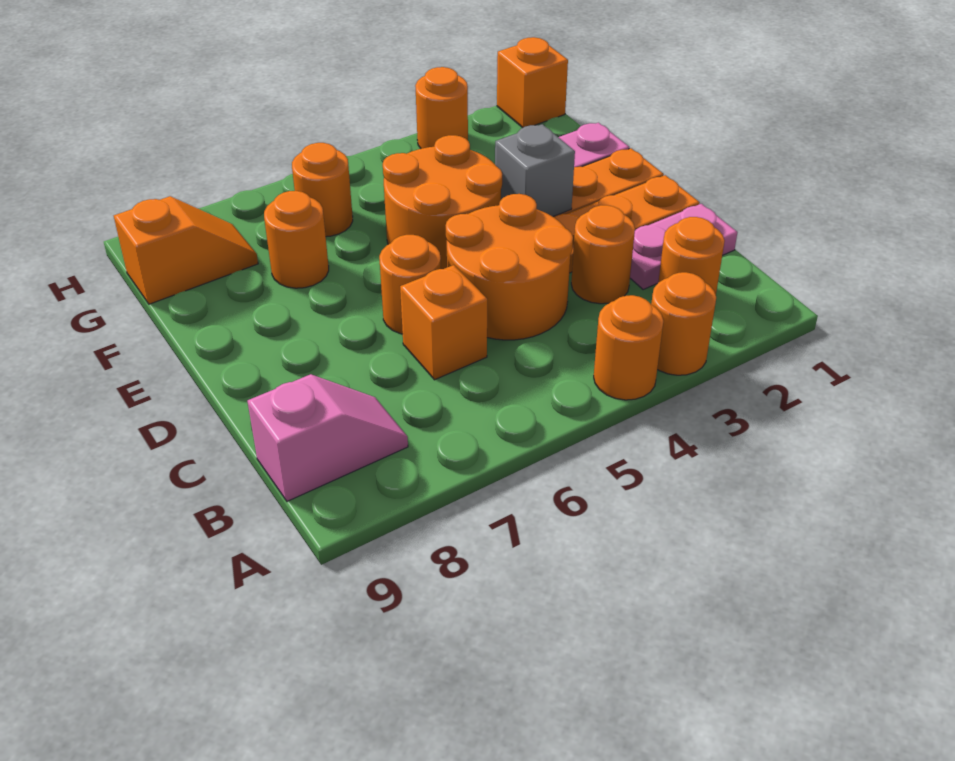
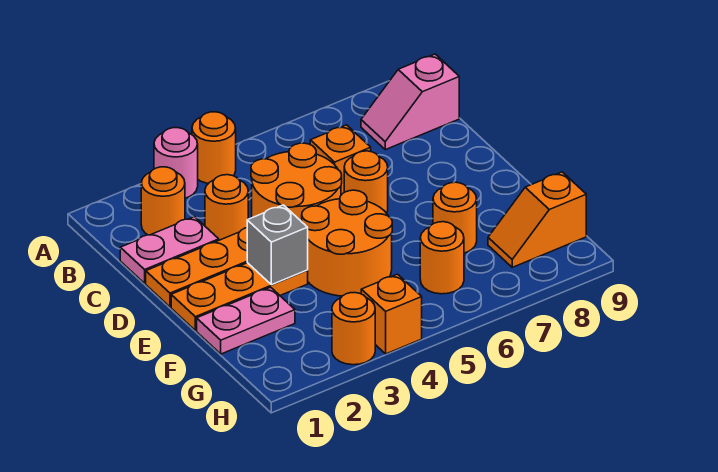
orange round brick A3 level 1 -> pink round brick A3 level 1
orange brick H1 level 1 -> orange brick H4 level 1

